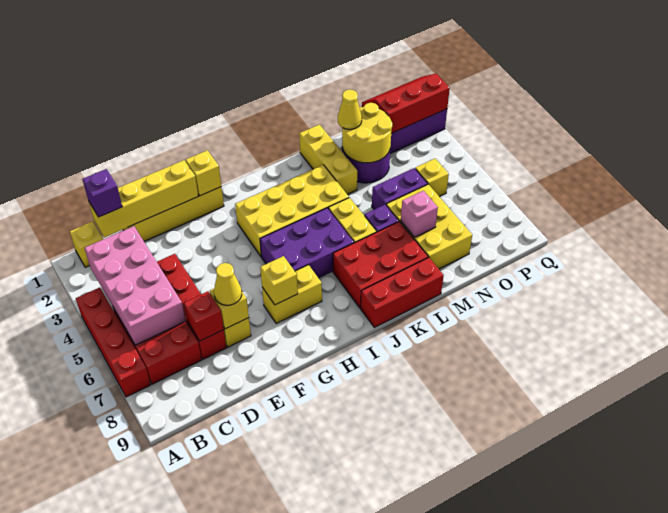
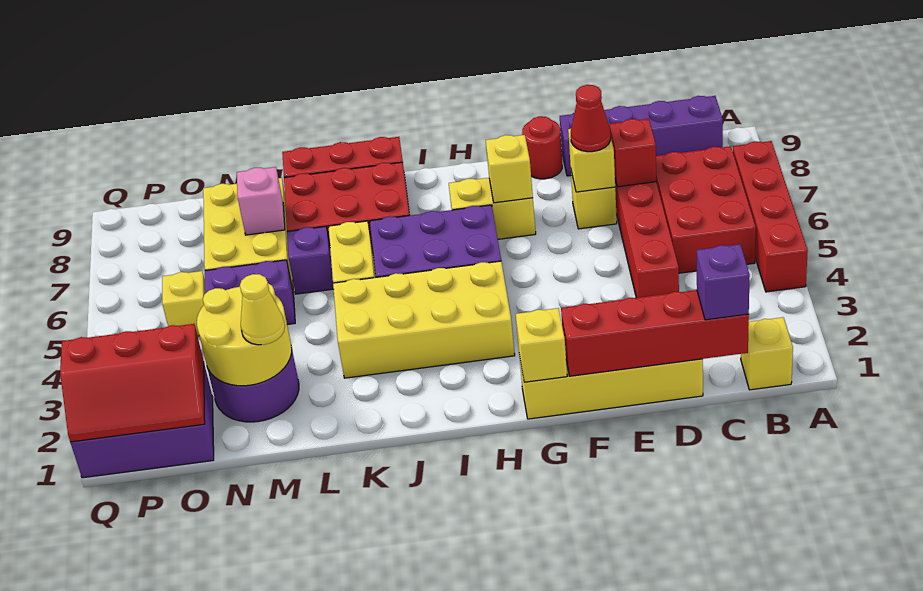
pink brick B3:C6 level 2 -> none
none -> purple brick B9:E9 level 1
yellow brick C1:F1 level 2 -> red brick C1:F1 level 2
yellow cone E7 level 3 -> red cone E7 level 3
none -> red round brick F9 level 1
yellow brick L1:L3 level 1 -> none

